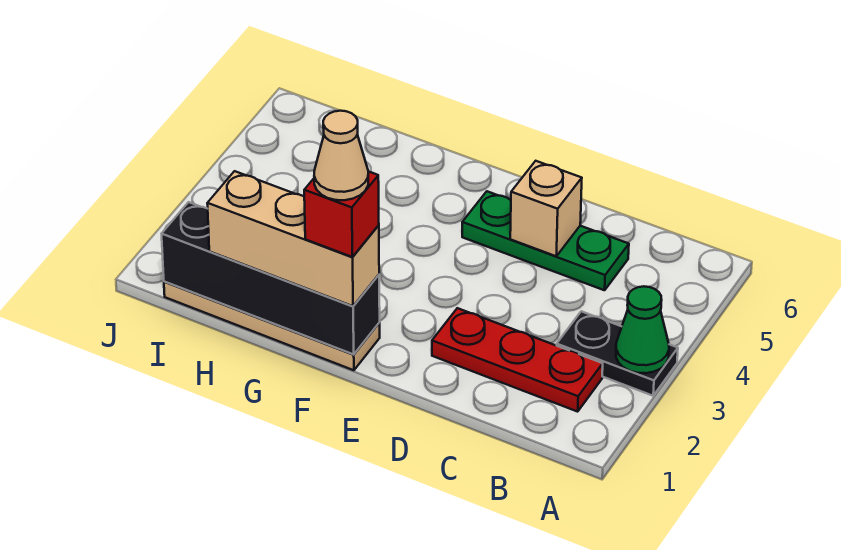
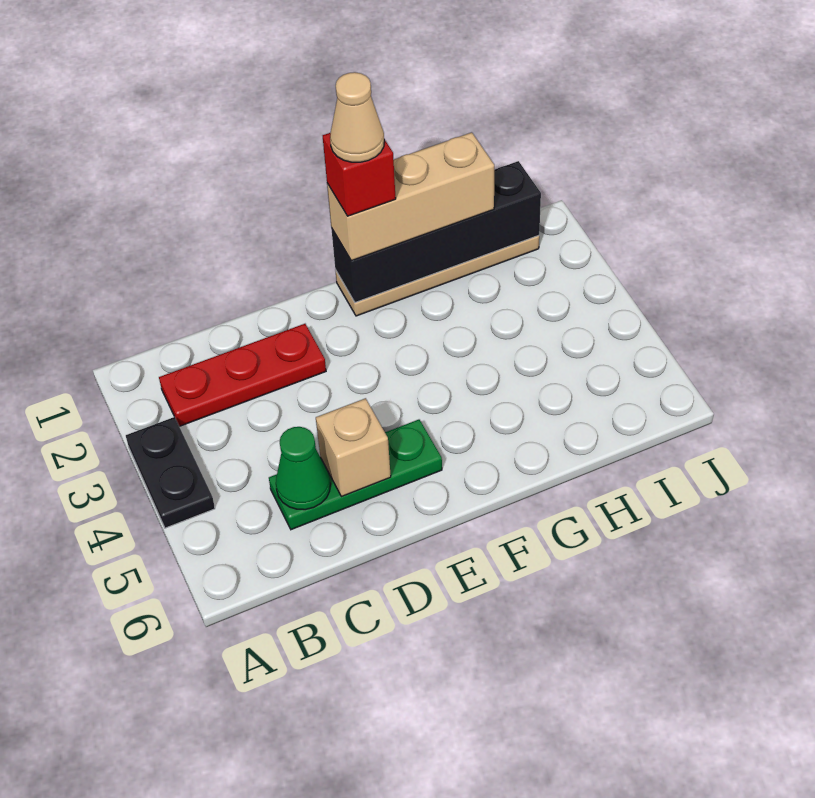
black plate A3:B3 level 1 -> black plate A3:A4 level 1
green cone A3 level 2 -> green cone C5 level 2

